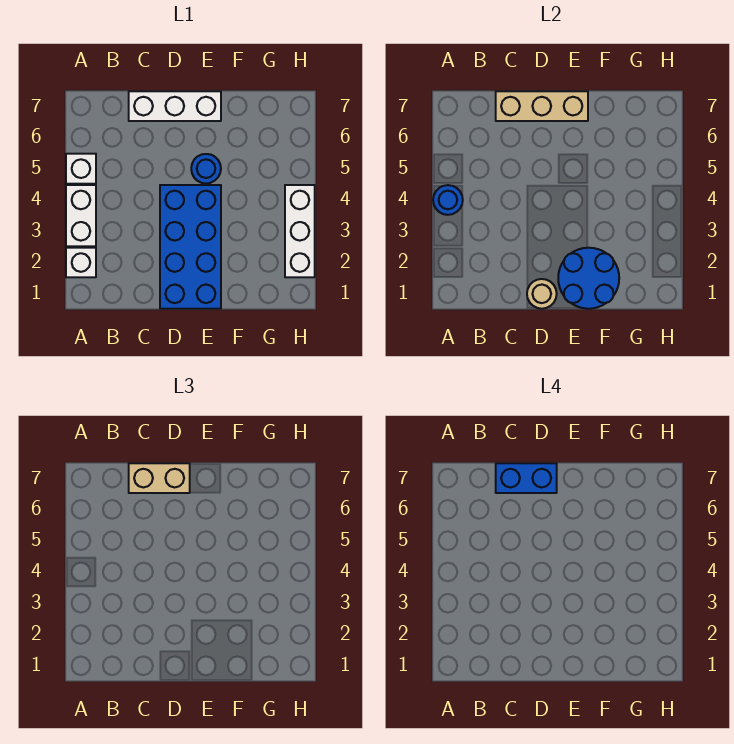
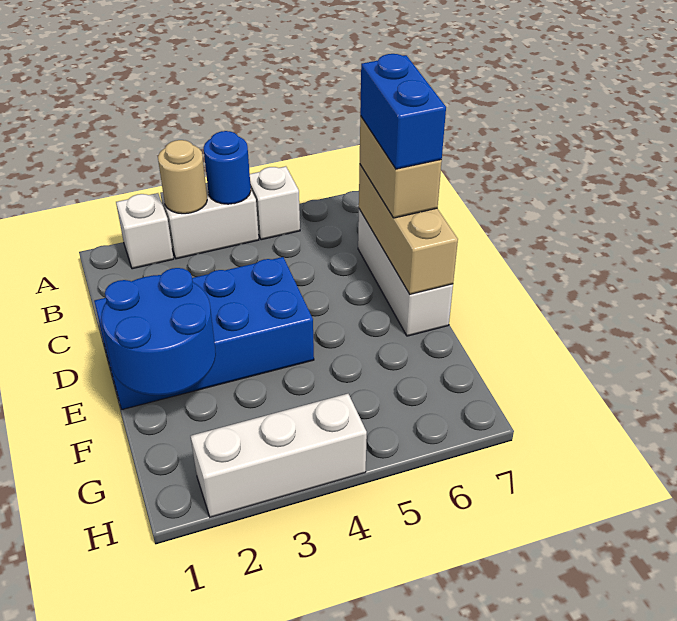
tan round brick D1 level 2 -> tan round brick A3 level 2
blue round brick E5 level 1 -> none

